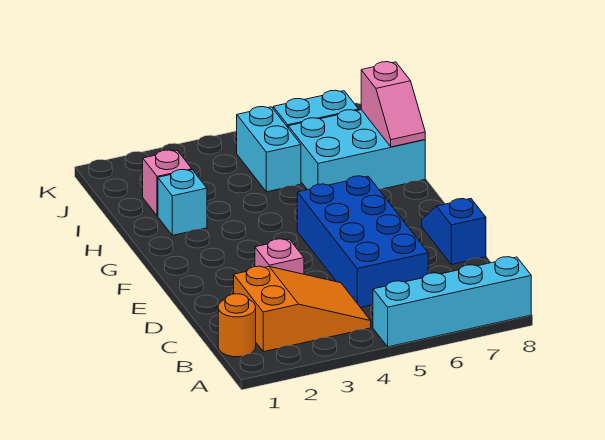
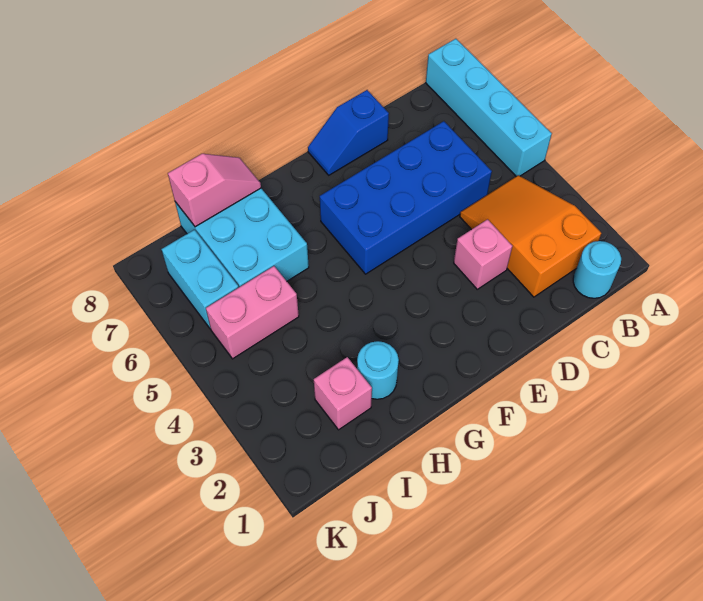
orange round brick B1 level 1 -> cyan round brick B1 level 1
cyan brick H2 level 1 -> cyan round brick H2 level 1
cyan brick I5:J5 level 1 -> pink brick I5:J5 level 1

